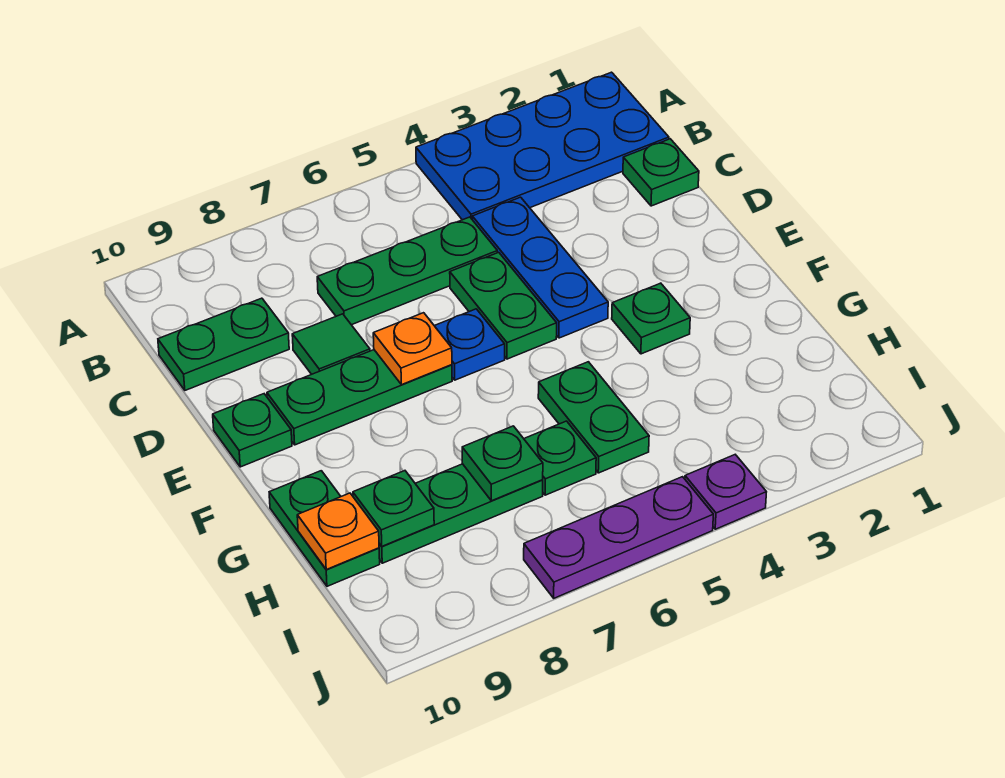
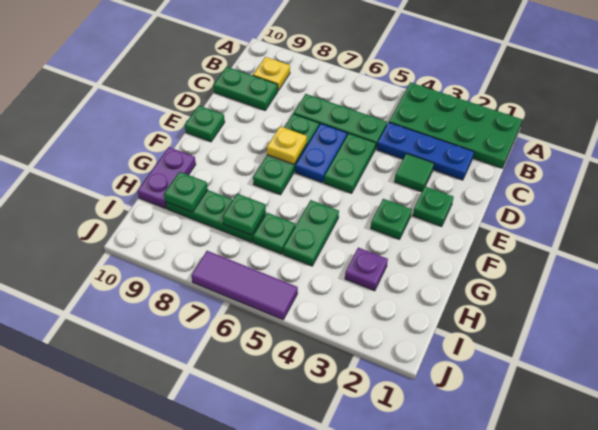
blue plate A1:B4 level 1 -> green plate A1:B4 level 1
none -> yellow plate B9 level 1
green plate C1 level 1 -> green plate E2 level 1
blue plate C4:E4 level 1 -> blue plate C2:C4 level 1
green tile D8 level 1 -> green tile D3 level 1
blue plate E6 level 1 -> blue plate D6:E6 level 1
green plate E7:E9 level 1 -> green plate D7:F7 level 1
orange plate E7 level 2 -> yellow plate E7 level 2
green plate G10:H10 level 1 -> purple plate G10:H10 level 1
orange plate H10 level 2 -> none
purple plate J4 level 1 -> purple plate H3 level 1
purple plate J5:J7 level 1 -> purple tile J5:J7 level 1

